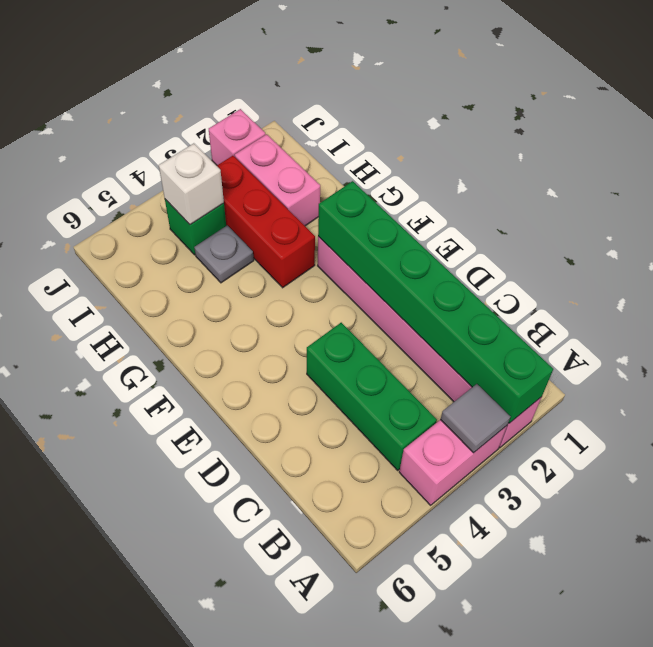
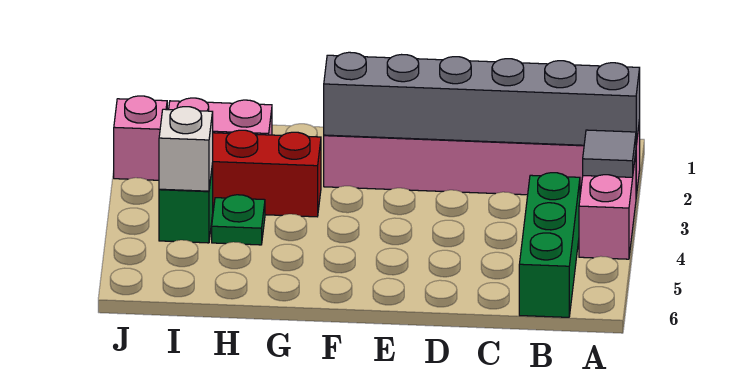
green brick A2:F2 level 2 -> grey brick A2:F2 level 2
green brick B4:D4 level 1 -> green brick B4:B6 level 1
grey plate H4 level 1 -> green plate H4 level 1

